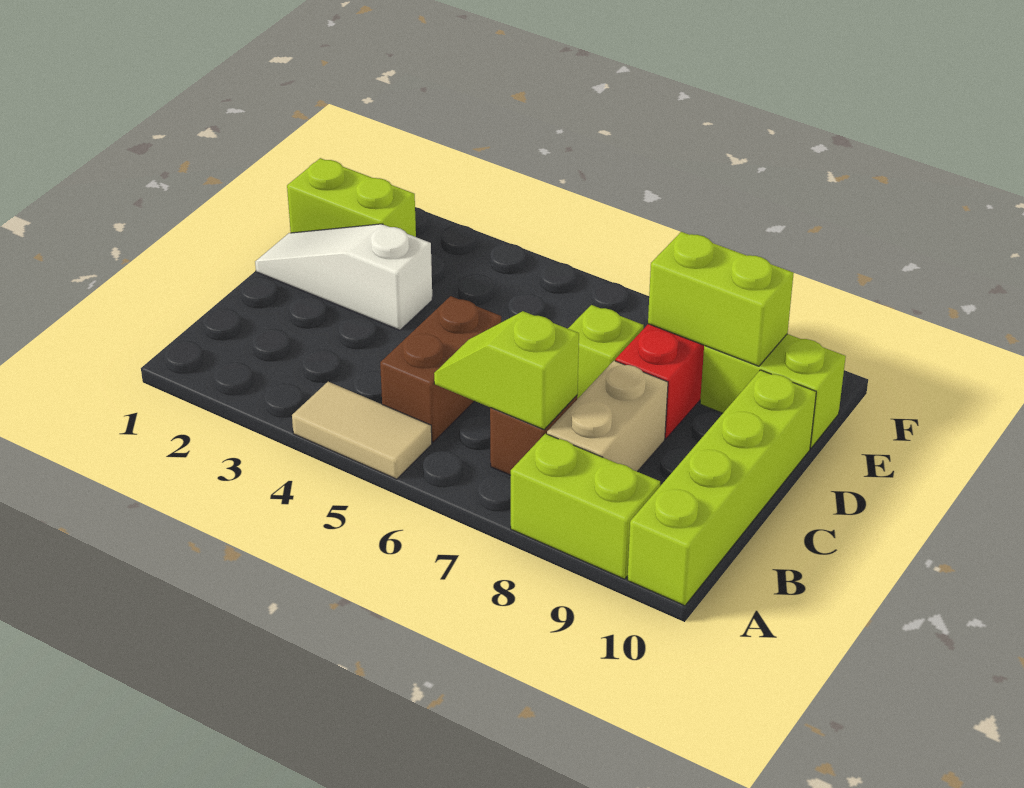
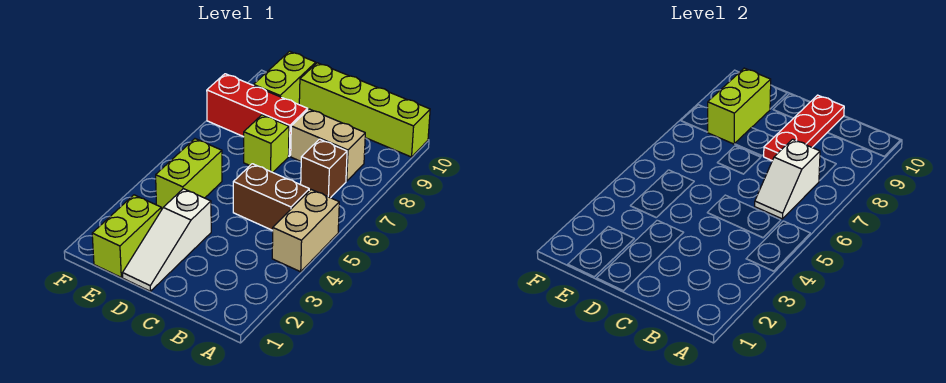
tan tile A4:A5 level 1 -> tan brick A4:A5 level 1
lime brick A8:A9 level 1 -> lime brick E4:E5 level 1
lime slope B6:B7 level 2 top 7 -> white slope B6:B7 level 2 top 7
none -> red plate C8:C10 level 2

